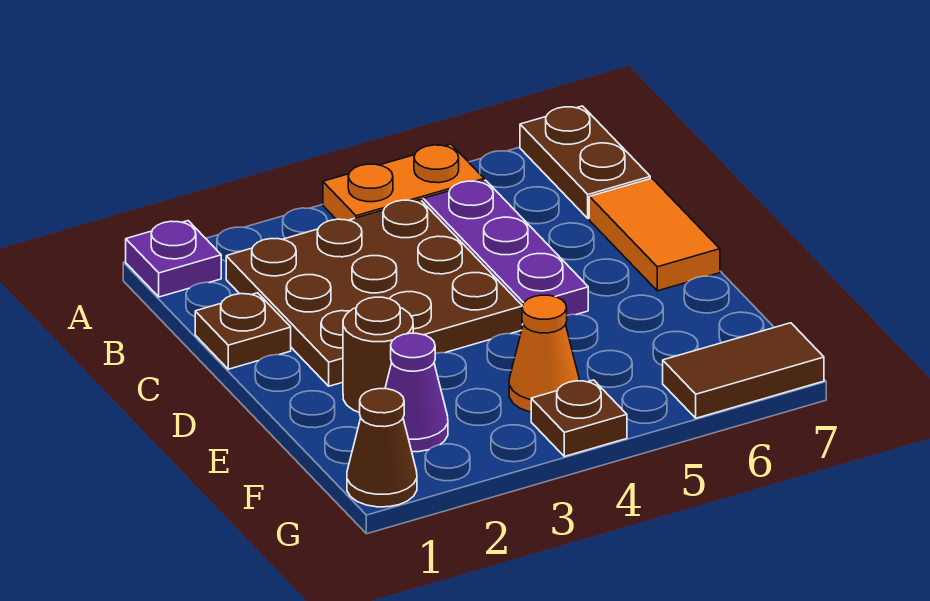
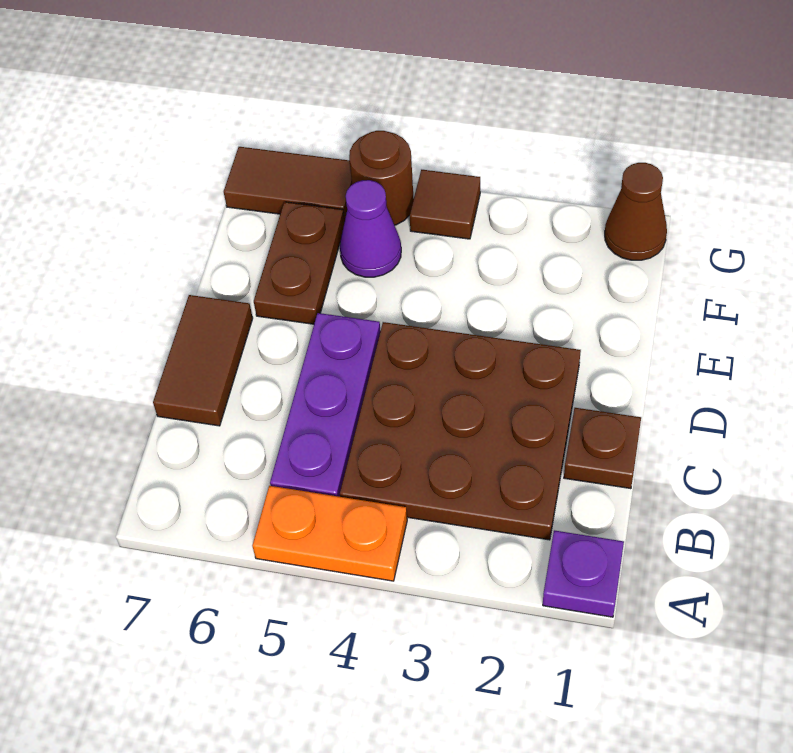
brown plate A7:B7 level 1 -> brown plate E6:F6 level 1
orange tile C7:D7 level 1 -> brown tile C7:D7 level 1
brown round brick E2 level 1 -> brown round brick G5 level 1
purple cone F2 level 1 -> purple cone F5 level 1
orange cone F4 level 1 -> none
brown plate G4 level 1 -> brown tile G4 level 1

